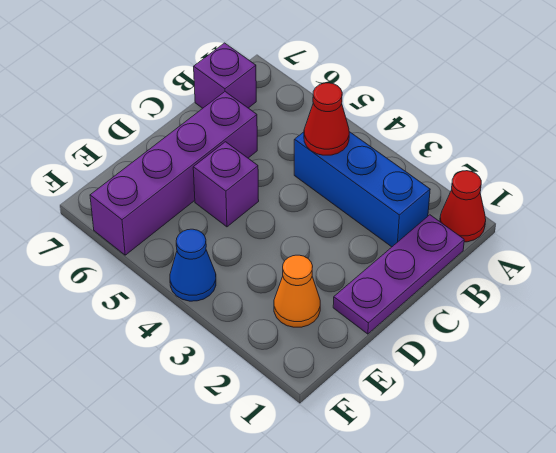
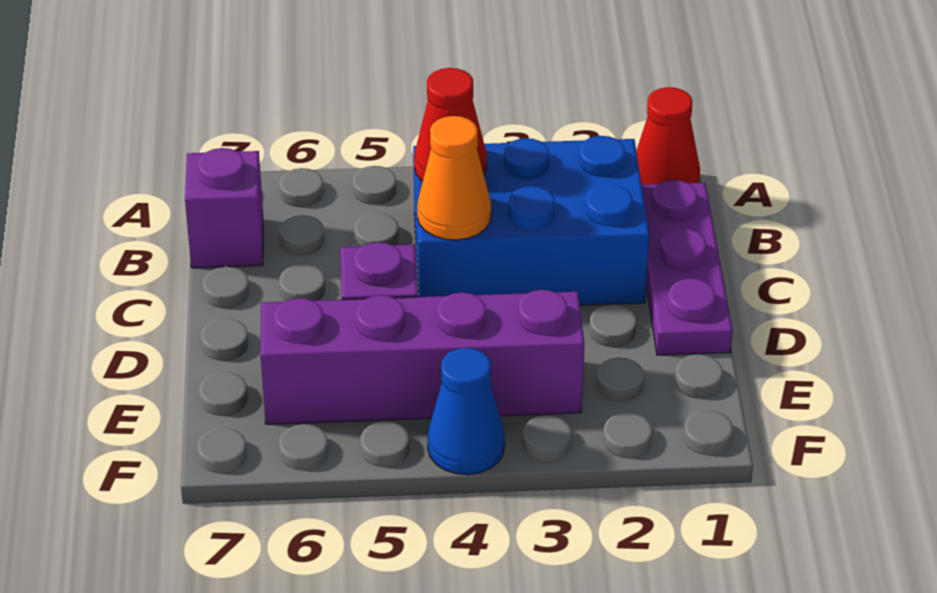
blue brick B2:B4 level 1 -> blue brick B2:C4 level 1
purple brick C6:F6 level 1 -> purple brick E3:E6 level 1
orange cone E2 level 1 -> orange cone C4 level 2

